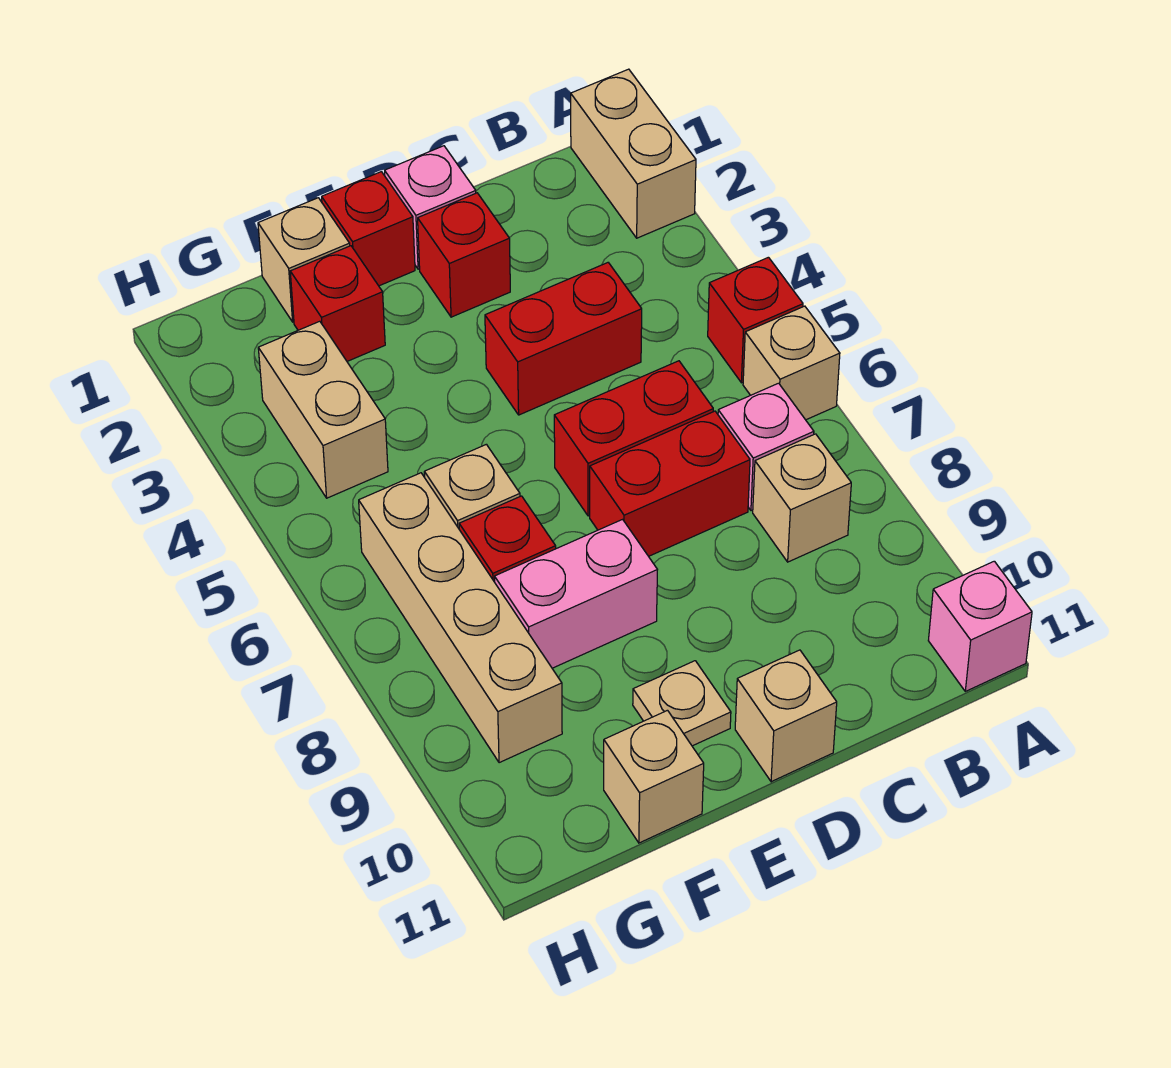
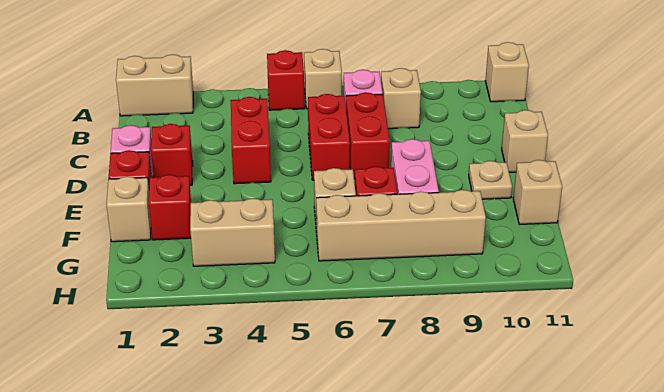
pink brick A11 level 1 -> tan brick A11 level 1

